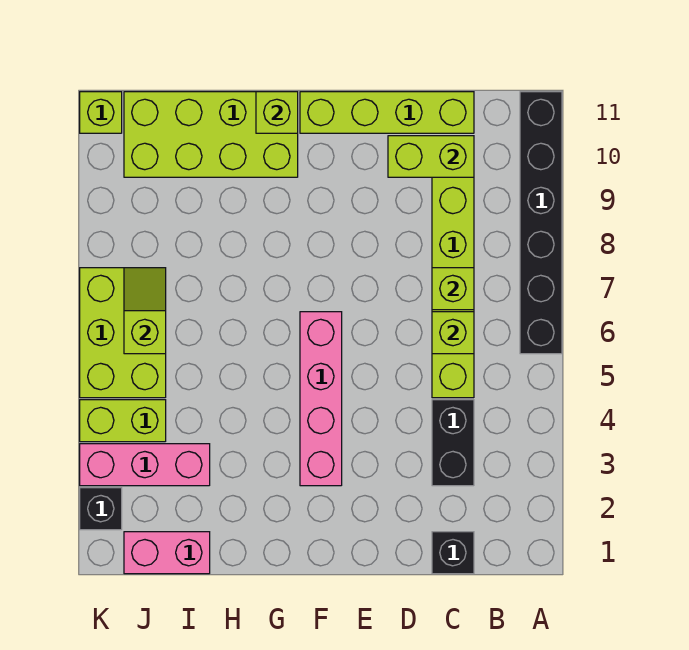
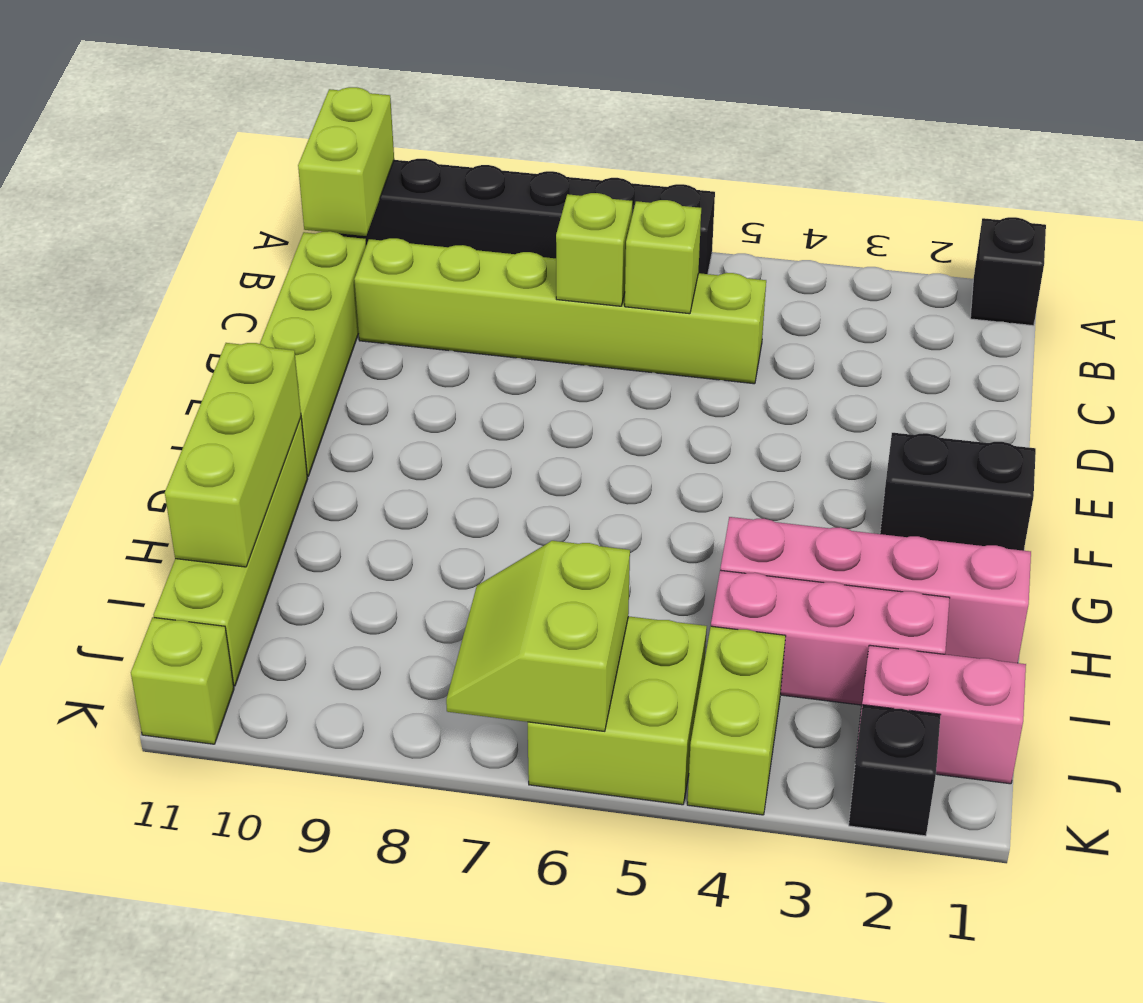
black brick C1 level 1 -> black brick A1 level 1
black brick C3:C4 level 1 -> black brick F1:F2 level 1
lime brick C10:D10 level 2 -> lime brick A11:B11 level 2
pink brick F3:F6 level 1 -> pink brick H1:H4 level 1
lime brick G10:J11 level 1 -> lime brick G11:J11 level 1
lime brick G11 level 2 -> lime brick G11:I11 level 2
pink brick I1:J1 level 1 -> pink brick J1:J2 level 1
pink brick I3:K3 level 1 -> pink brick I2:I4 level 1
lime brick J5:K7 level 1 -> lime brick J5:K6 level 1
lime slope J6:J7 level 2 top 6 -> lime slope J6:K7 level 2 top 6

